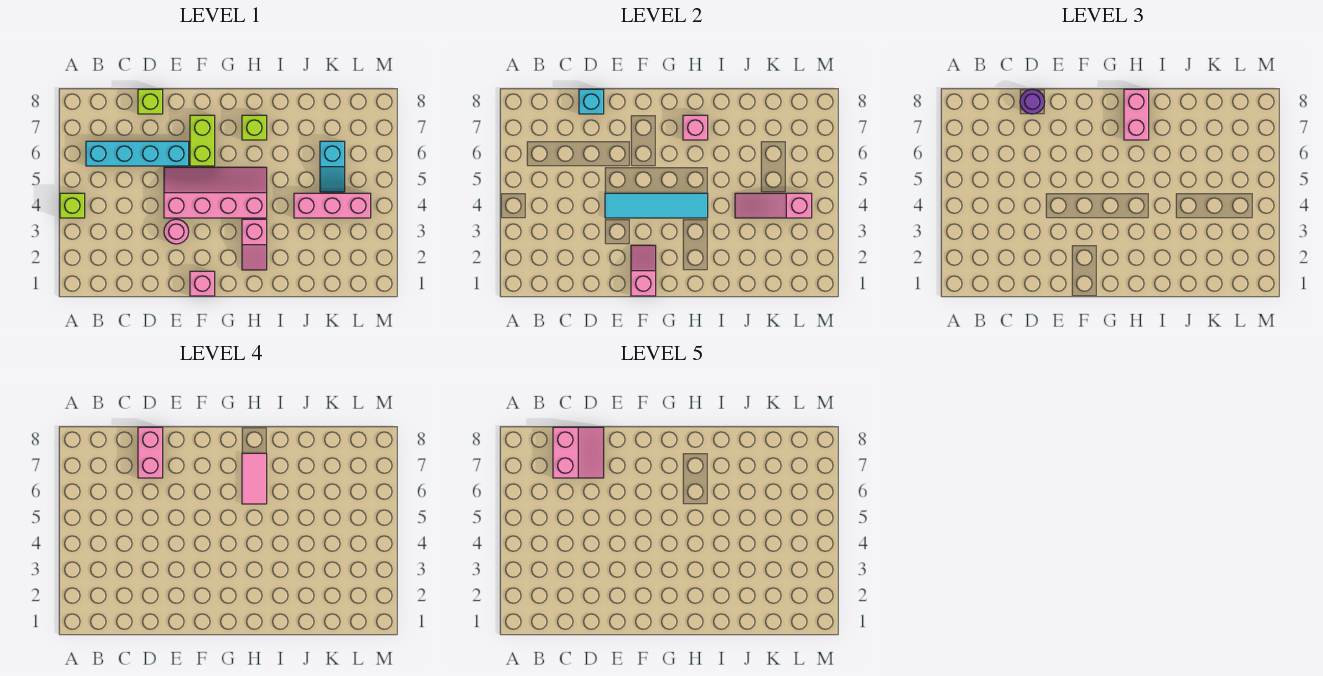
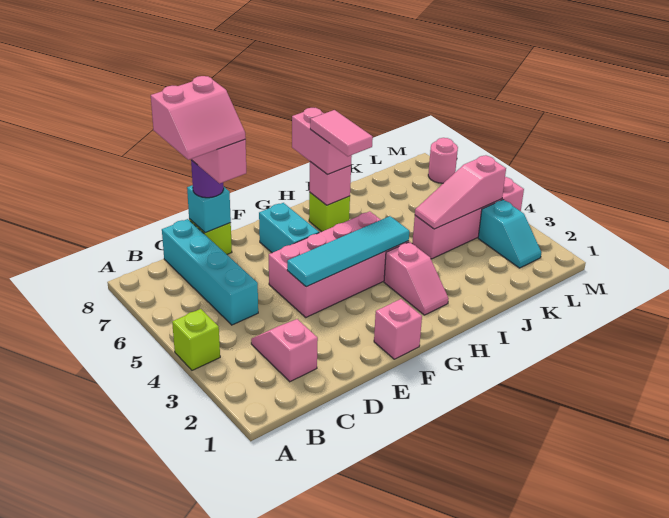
cyan brick B6:E6 level 1 -> cyan brick C5:C8 level 1
pink slope C7:D8 level 5 top C -> pink slope C7:D8 level 5 top 8
pink round brick E3 level 1 -> pink round brick M7 level 1
pink slope E4:H5 level 1 top 4 -> pink brick E4:H5 level 1
pink slope F1:F2 level 2 top 1 -> pink slope C2:C3 level 1 top 2
lime brick F6:F7 level 1 -> cyan brick F6:F7 level 1
pink brick J4:L4 level 1 -> pink brick J4:M4 level 1
cyan slope K5:K6 level 1 top 6 -> cyan slope L2:L3 level 1 top 3

